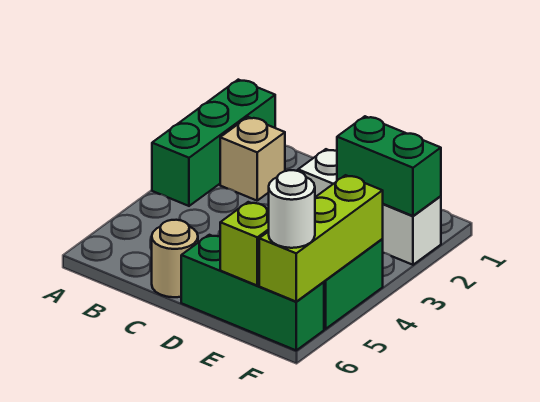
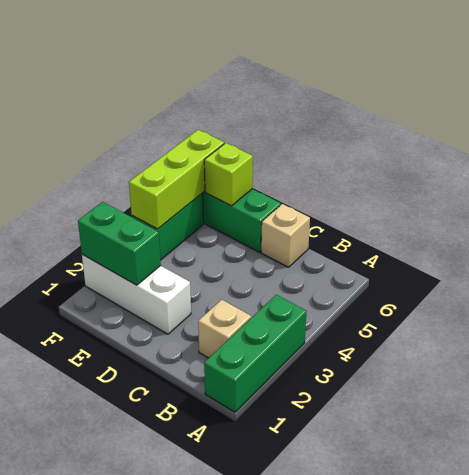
tan round brick C6 level 1 -> tan brick C6 level 1
white round brick F6 level 3 -> none

